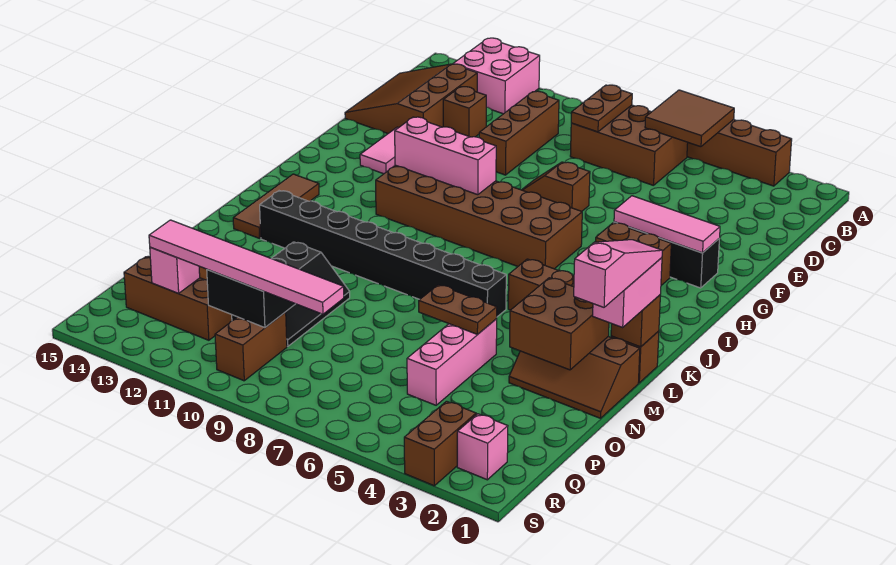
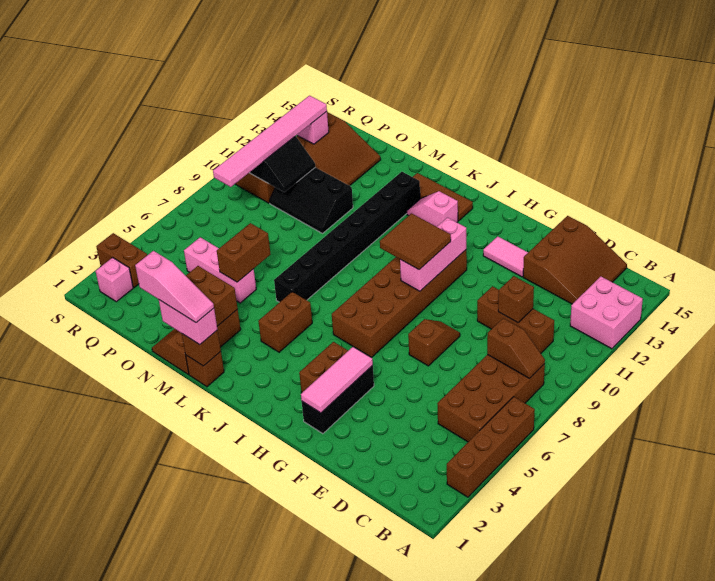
brown tile A5:B6 level 2 -> brown tile H9:I10 level 3
brown brick B6:C8 level 1 -> brown brick B5:C8 level 1
brown plate B8:C8 level 2 -> brown slope B8:C8 level 2 top C
brown slope C13:E15 level 1 top 13 -> brown slope C13:E15 level 1 top E
brown brick D12 level 1 -> brown brick D10 level 2
none -> pink slope J13:K13 level 1 top J
brown plate N5:N6 level 2 -> brown brick N5:N6 level 2

